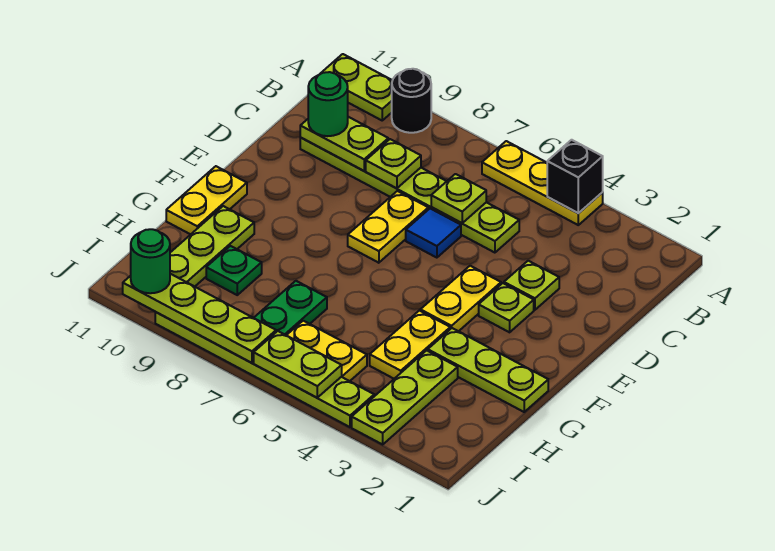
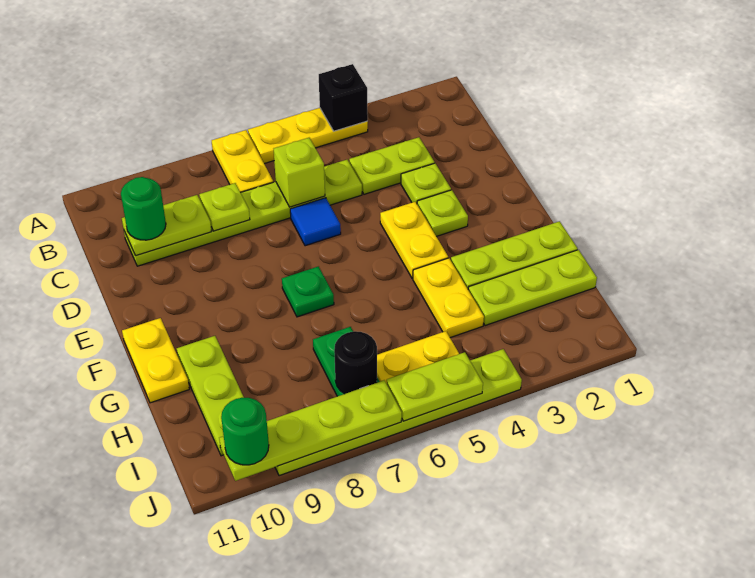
black round brick A9 level 1 -> black round brick I7 level 2
lime plate A10:A11 level 1 -> lime plate C3:C4 level 1
lime plate C6 level 2 -> lime brick C6 level 2
yellow plate D7:E7 level 1 -> yellow plate A7:B7 level 1
lime plate H3:J3 level 1 -> lime plate H1:H3 level 1
green plate H9 level 1 -> green plate F7 level 1

